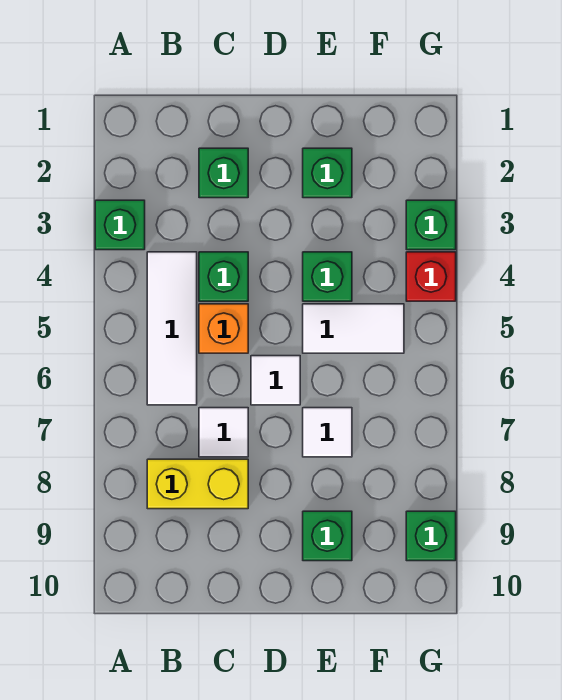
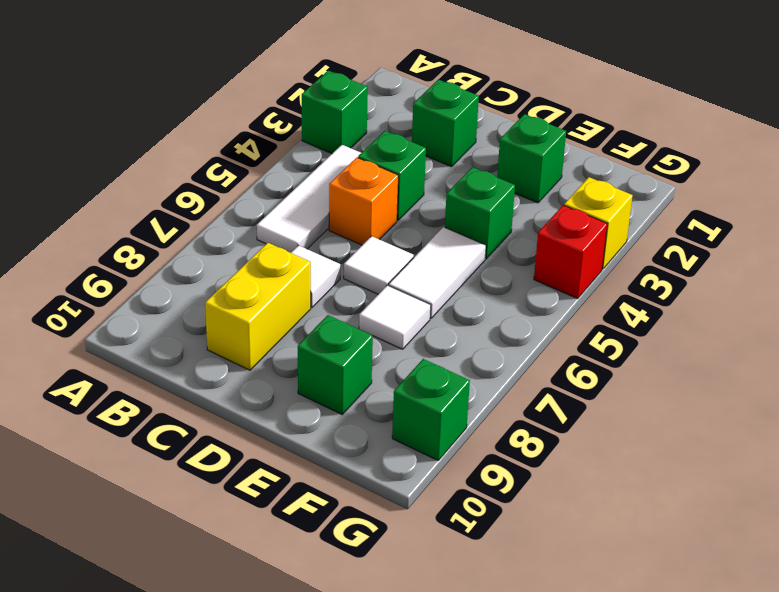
yellow brick B8:C8 level 1 -> yellow brick C8:C9 level 1
white tile E5:F5 level 1 -> white tile E5:E6 level 1
green brick G3 level 1 -> yellow brick G3 level 1

